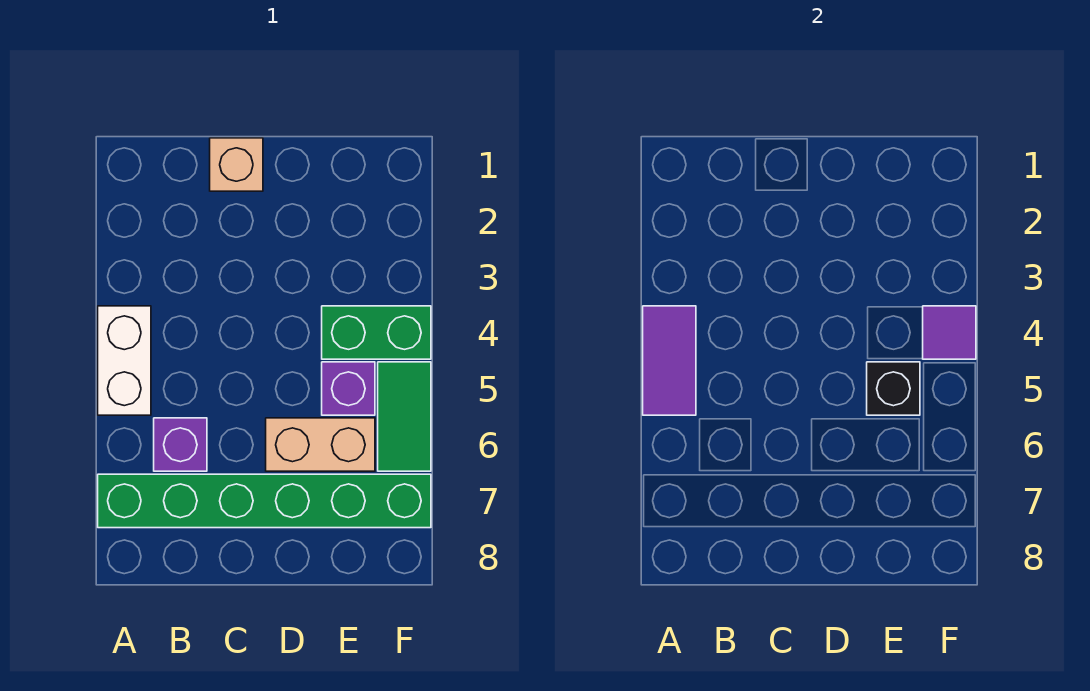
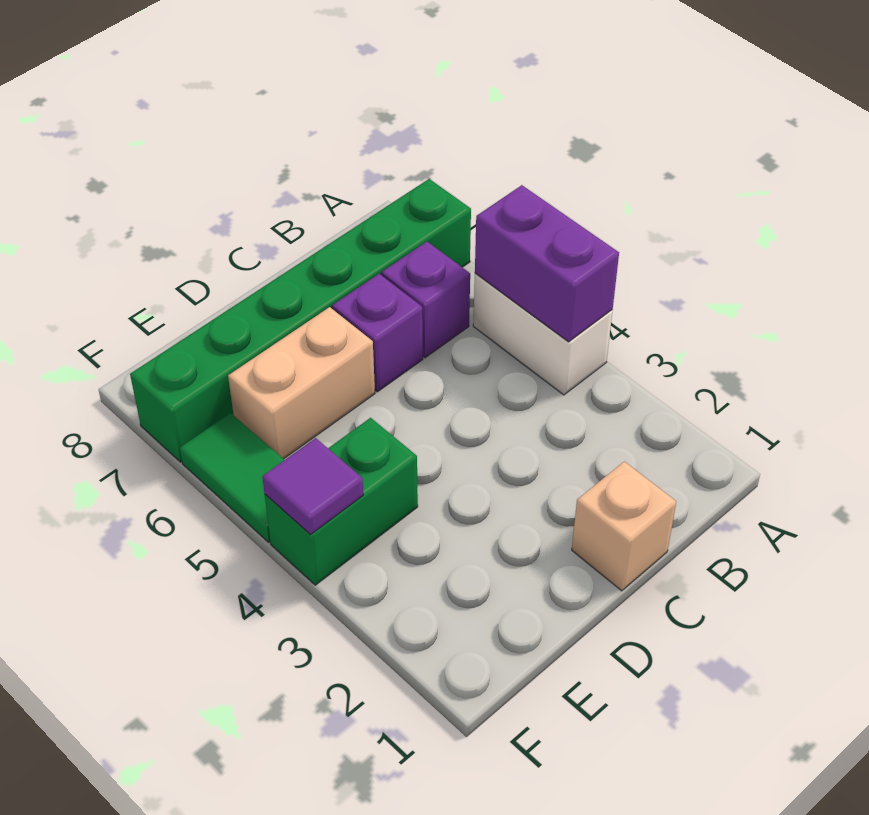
purple tile A4:A5 level 2 -> purple brick A4:A5 level 2
purple brick E5 level 1 -> purple brick C6 level 1
black brick E5 level 2 -> none

